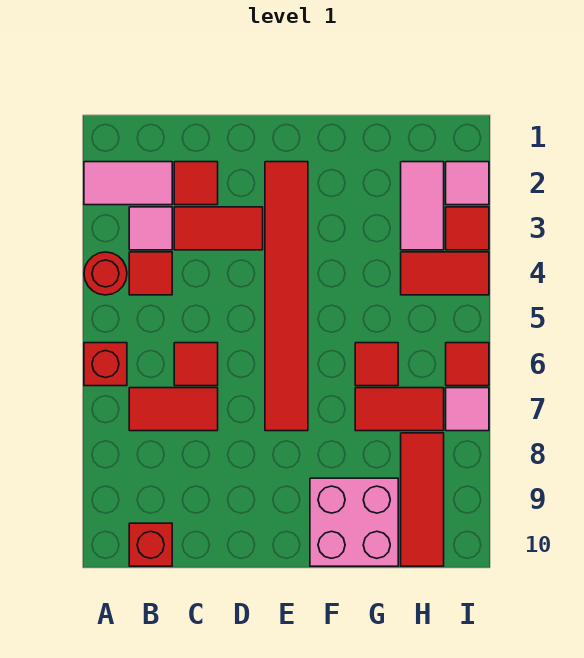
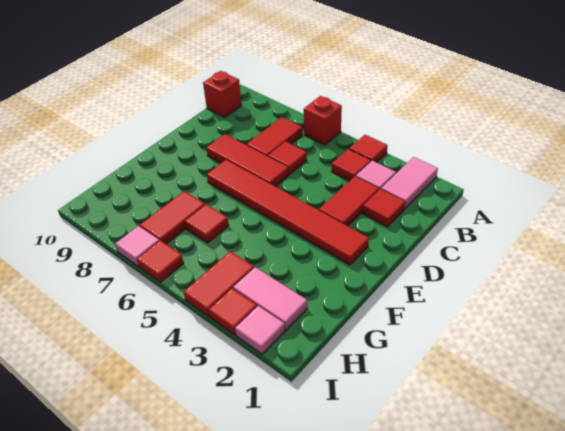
red round brick A4 level 1 -> red tile A4 level 1
pink brick F9:G10 level 1 -> none
red tile H8:H10 level 1 -> red tile D6:D8 level 1

